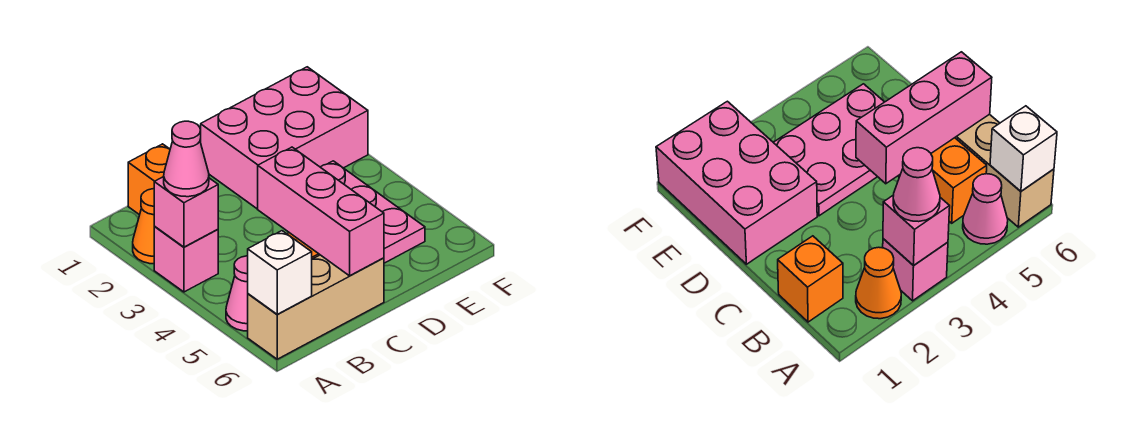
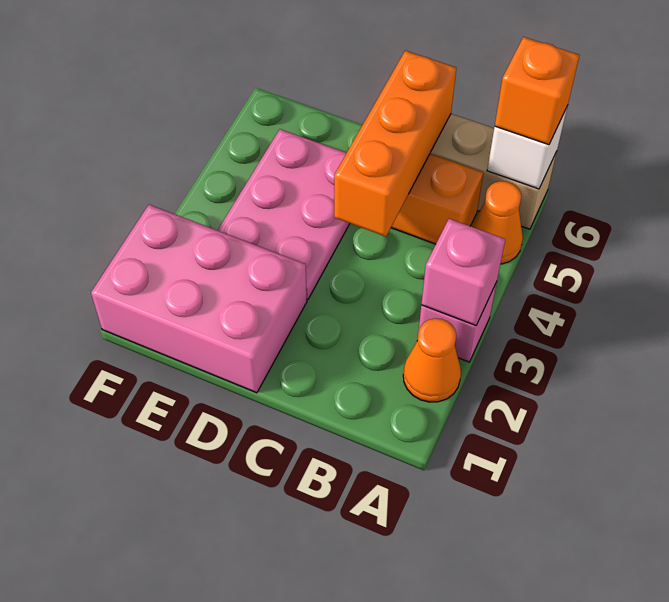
pink cone A3 level 3 -> none
pink cone A5 level 1 -> orange cone A5 level 1
orange brick B1 level 1 -> orange brick A6 level 3
pink brick C4:C6 level 2 -> orange brick C4:C6 level 2

